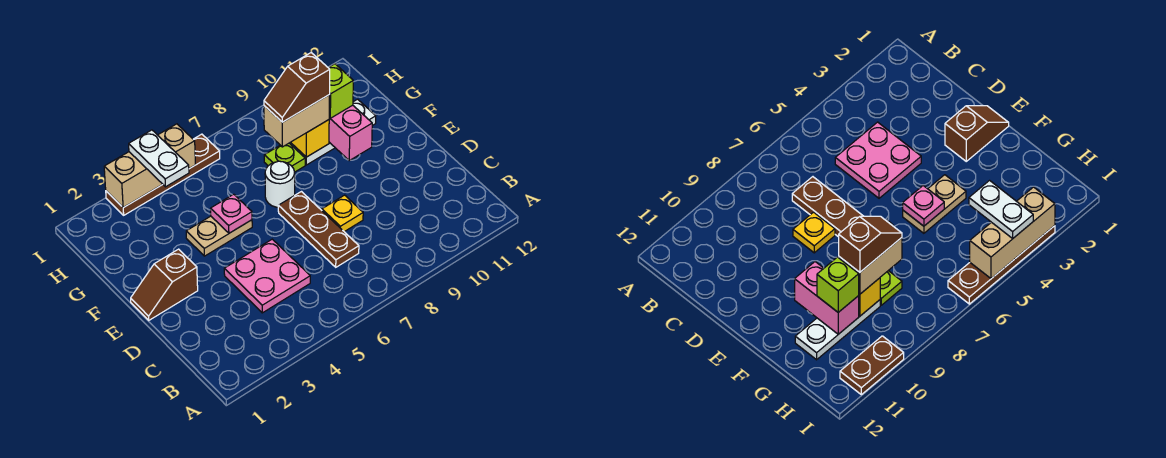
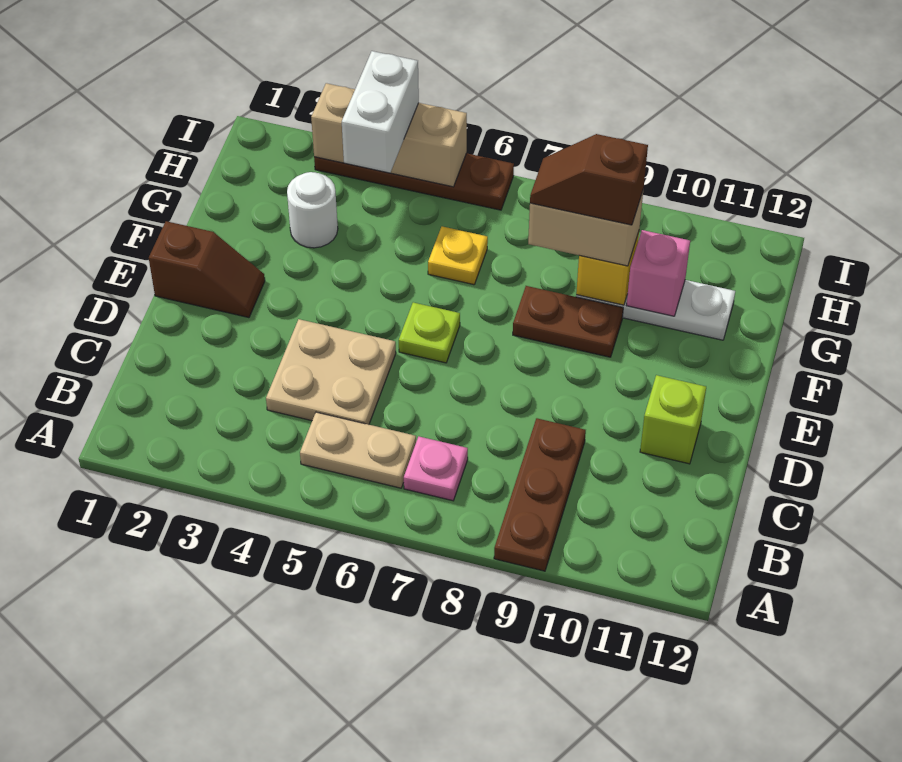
pink plate C4:D5 level 1 -> tan plate C4:D5 level 1
brown plate C7:E7 level 1 -> brown plate A9:C9 level 1
yellow plate D8 level 1 -> yellow plate G6 level 1
brown slope E1:E2 level 1 top 2 -> brown slope E1:E2 level 1 top 1
tan plate F4:F5 level 1 -> tan plate B5:B6 level 1
pink plate F5 level 2 -> pink plate B7 level 1
white round brick F7 level 1 -> white round brick G3 level 1
pink brick F10:G10 level 2 -> pink brick G10 level 2
lime plate G8 level 1 -> lime plate E6 level 1
lime brick G10 level 3 -> lime brick D11 level 1
white plate H4:I4 level 3 -> white brick H4:I4 level 3
brown plate I10:I11 level 1 -> brown plate F8:F9 level 1

